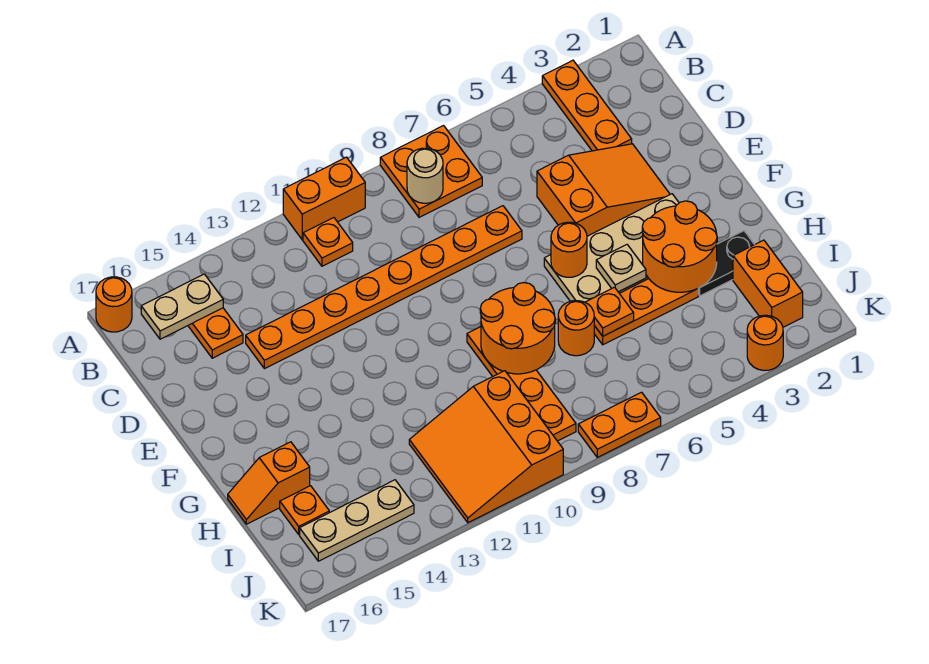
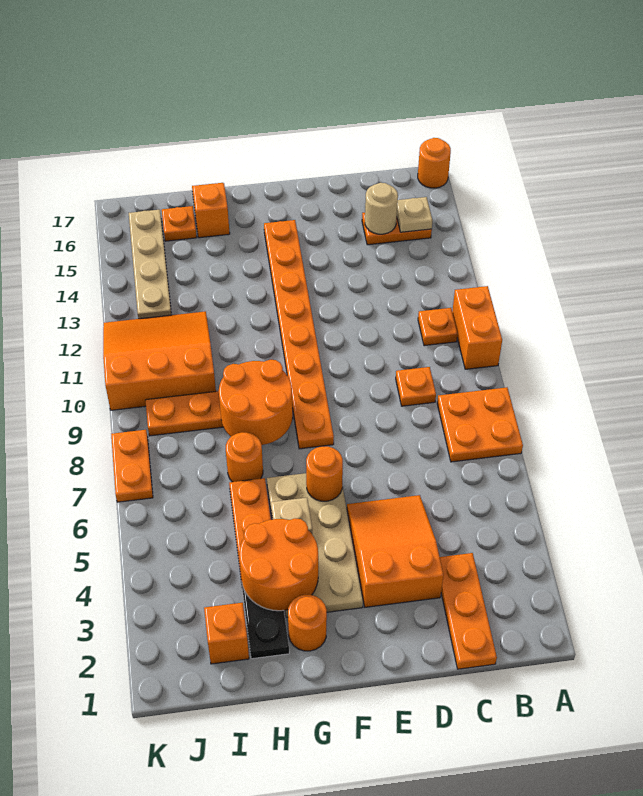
orange plate A3:C3 level 1 -> orange plate C1:C3 level 1
tan round brick B8 level 2 -> tan round brick C15 level 2
tan plate B15:B16 level 2 -> tan plate B15 level 2
orange slope D3:E5 level 1 top 5 -> orange slope D3:E5 level 1 top 3
orange plate D7:D14 level 1 -> orange plate F8:F15 level 1
orange plate H6 level 2 -> orange plate C9 level 1
orange brick I2:J2 level 1 -> orange brick I2 level 1
tan plate J14:J16 level 1 -> tan plate J13:J16 level 1
orange round brick K3 level 1 -> orange round brick G2 level 1

